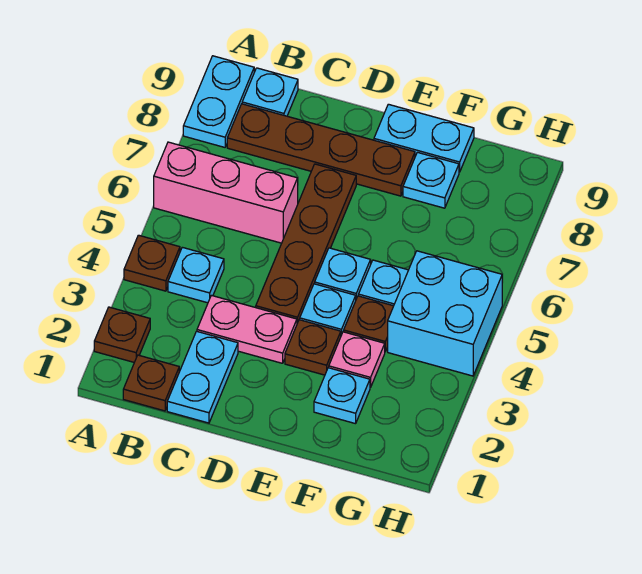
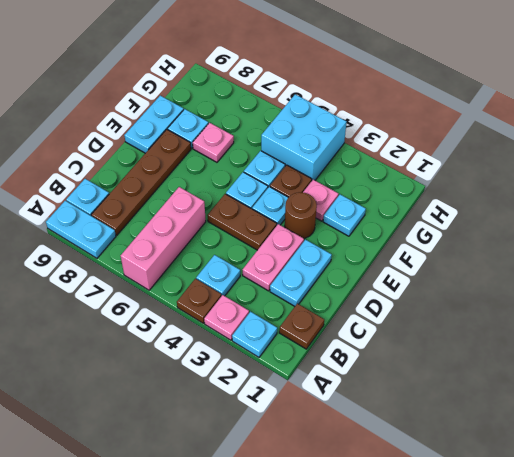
brown plate A2 level 1 -> cyan plate A2 level 1
none -> pink plate A3 level 1
cyan plate C1:C2 level 1 -> cyan plate C2:D2 level 1
brown plate D4:D7 level 1 -> brown plate D4:D5 level 1
brown plate E3 level 1 -> brown round brick E3 level 1
none -> pink plate F7 level 1

